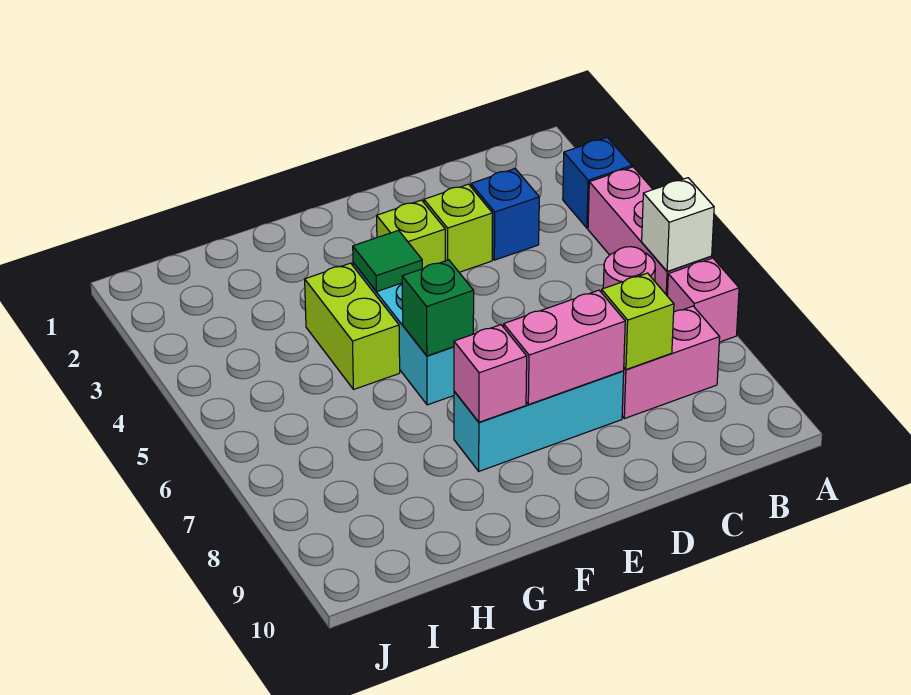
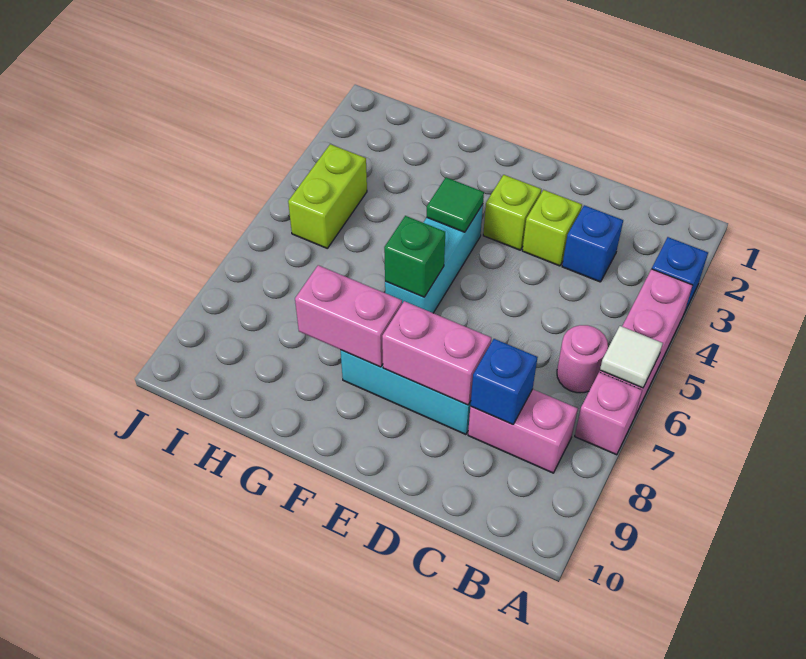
white brick A6 level 2 -> white tile A6 level 2
lime brick C8 level 2 -> blue brick C8 level 2
pink brick F8 level 2 -> pink brick F8:G8 level 2
lime brick G4:G5 level 1 -> lime brick I4:I5 level 1

